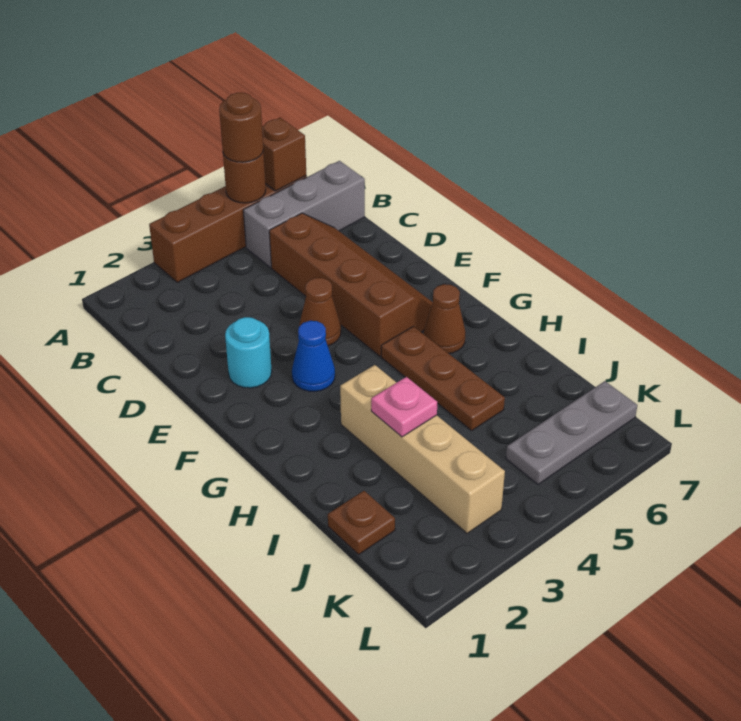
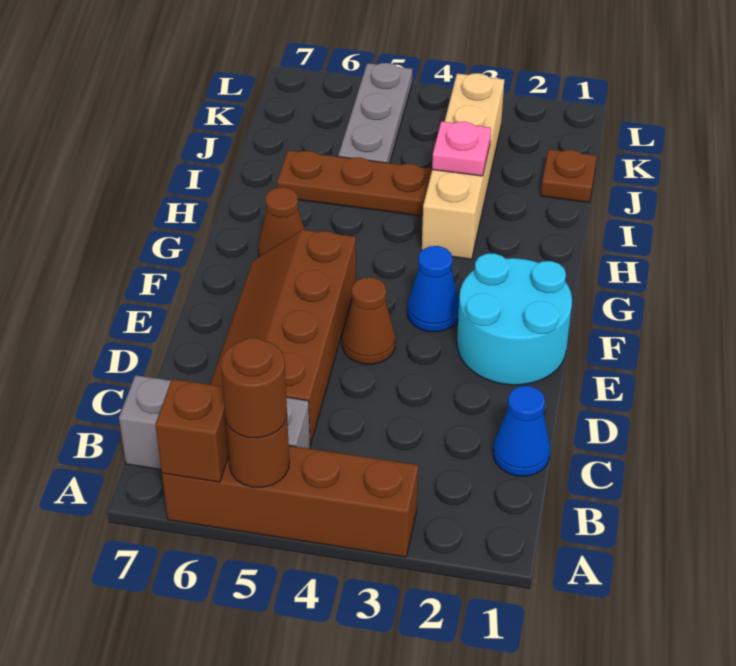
none -> blue cone C1 level 1
cyan round brick E2 level 1 -> cyan round brick E1:F2 level 1
brown plate G5:I5 level 1 -> brown plate I4:I6 level 1
grey plate K5:K7 level 1 -> grey plate J5:L5 level 1

